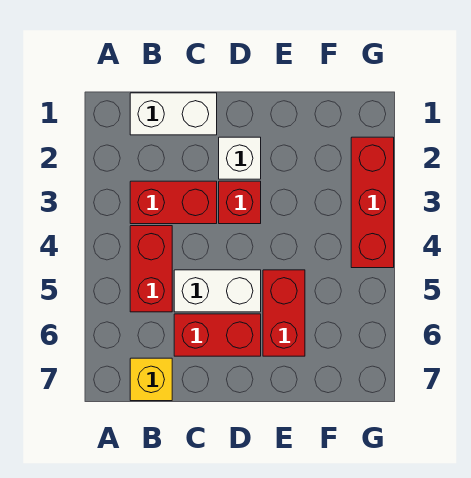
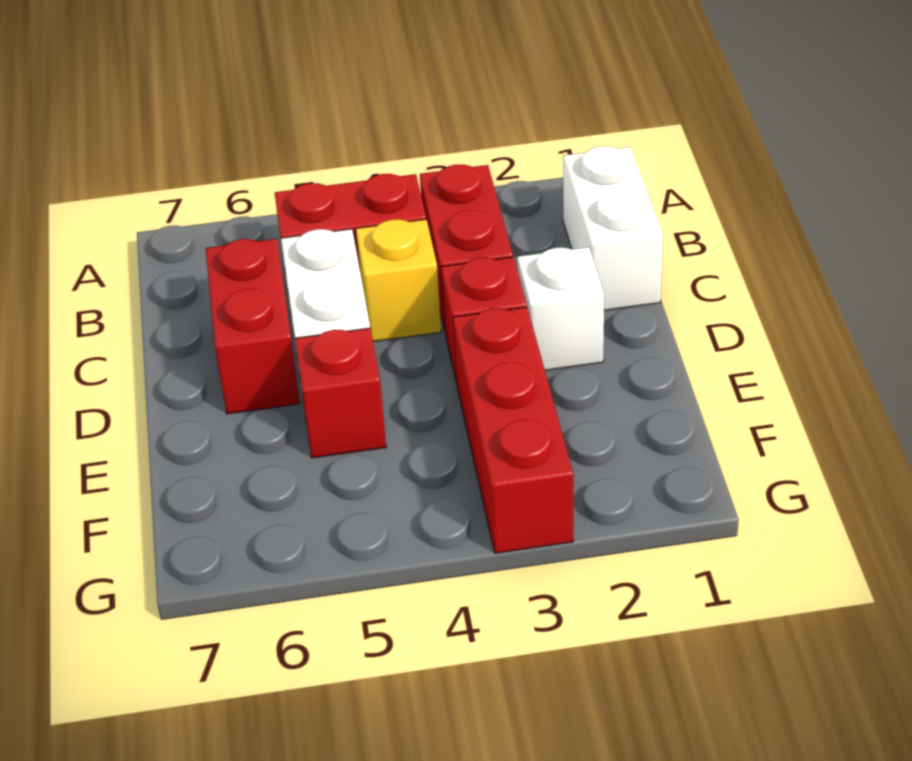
yellow brick B7 level 1 -> yellow brick C4 level 1
red brick E5:E6 level 1 -> red brick E5 level 1
red brick G2:G4 level 1 -> red brick E3:G3 level 1

